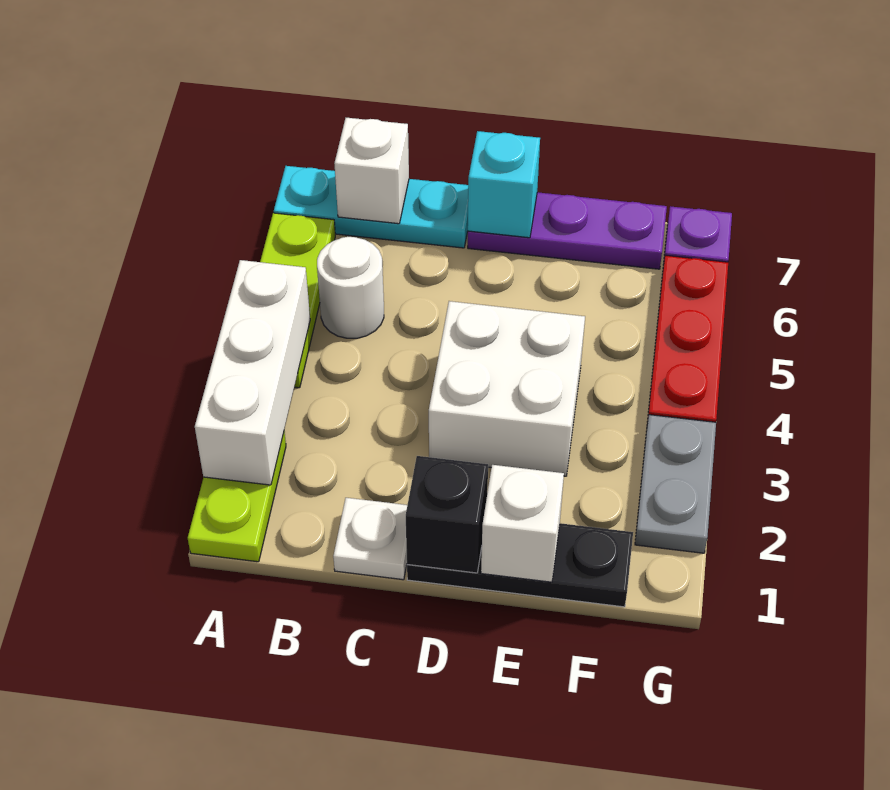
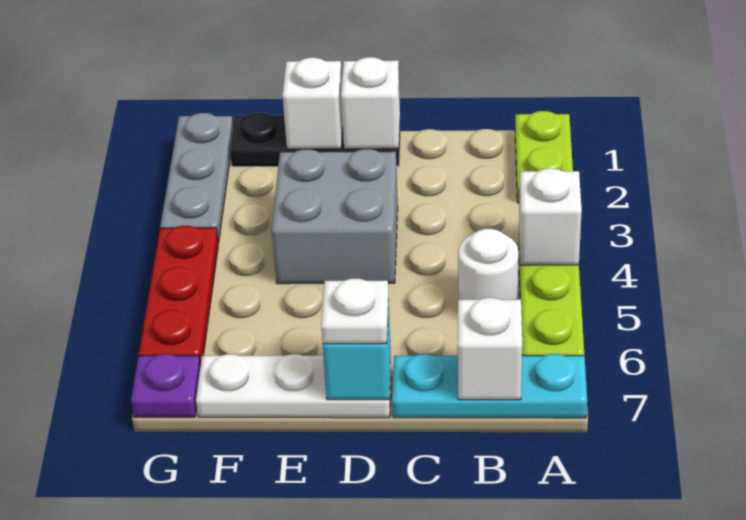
white brick A2:A4 level 2 -> white brick A4 level 2
white plate C1 level 1 -> white plate D7 level 3
black brick D1 level 2 -> white brick D1 level 2
white brick D3:E4 level 1 -> grey brick D3:E4 level 1
purple plate D7:F7 level 1 -> white plate D7:F7 level 1
grey plate G2:G3 level 1 -> grey plate G1:G3 level 1

